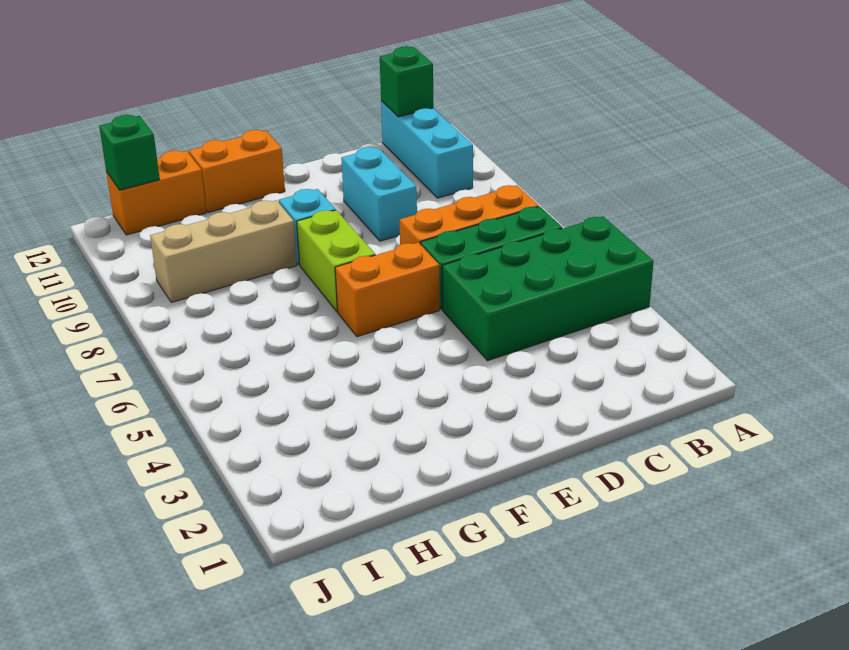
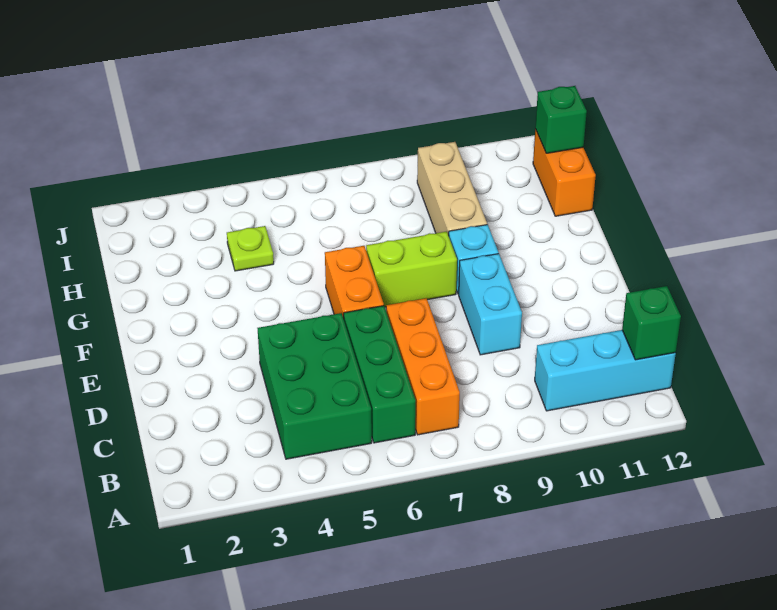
green brick A4:D5 level 1 -> green brick B4:D5 level 1
cyan brick D9:D10 level 1 -> cyan brick D9:E9 level 1
orange brick F12:G12 level 1 -> none
none -> lime plate H4 level 1

